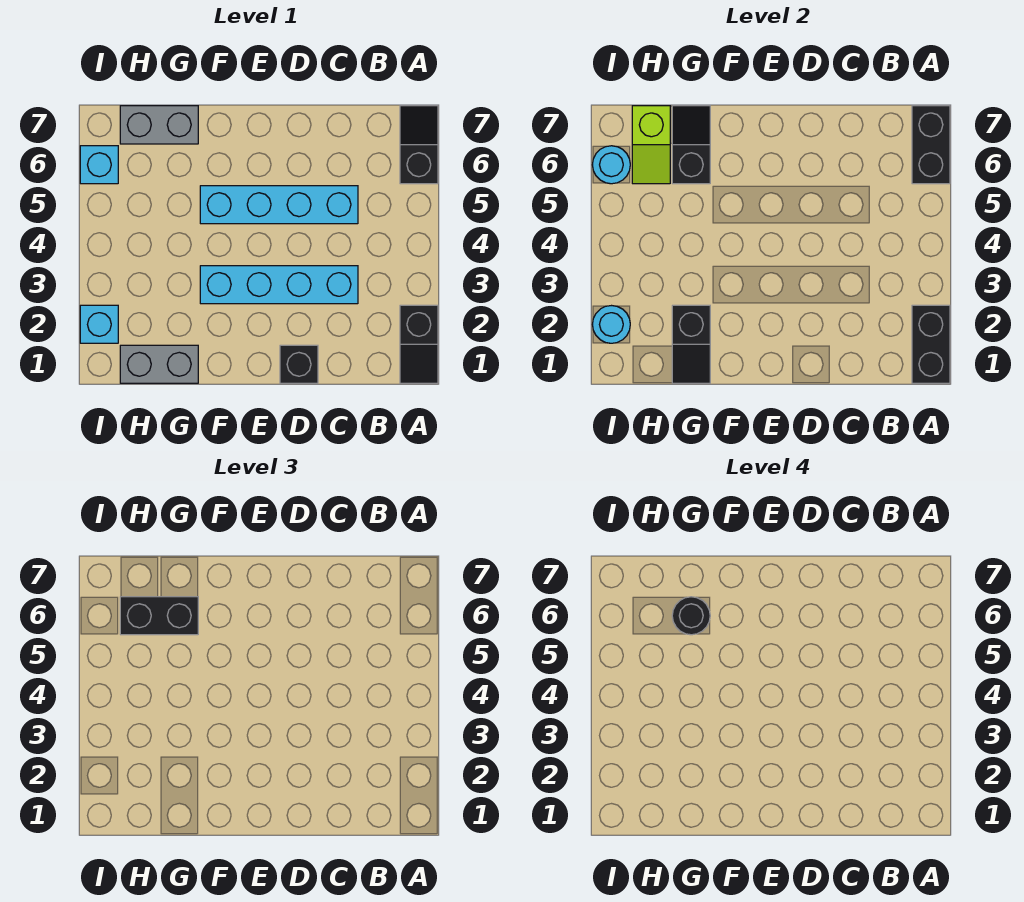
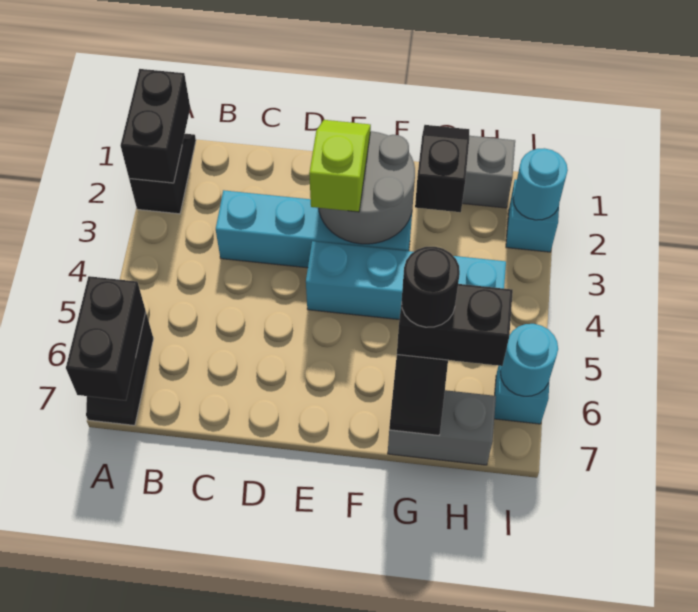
cyan brick C5:F5 level 1 -> cyan brick E4:H4 level 1
black brick D1 level 1 -> none
none -> grey round brick E2:F3 level 2
lime slope H6:H7 level 2 top 7 -> lime slope E2:E3 level 3 top 3

